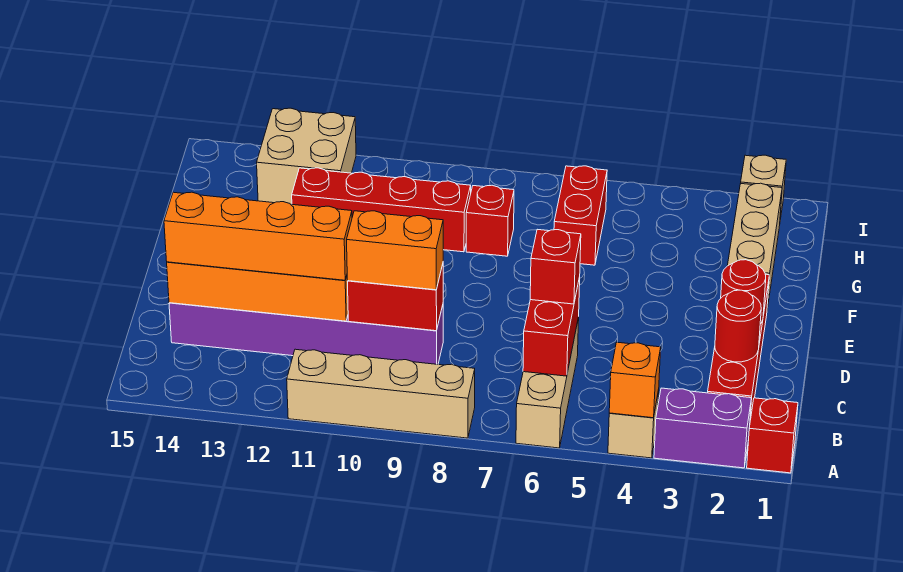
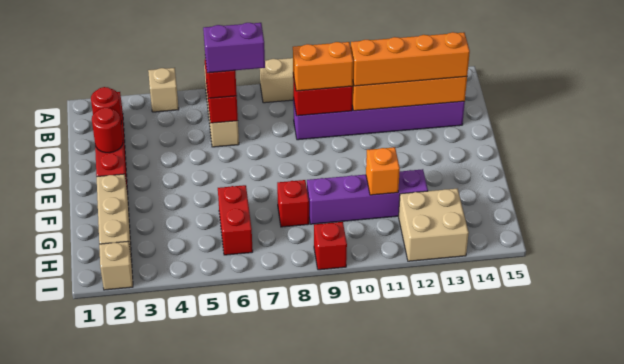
red brick A1 level 1 -> red brick I9 level 1
purple brick A2:A3 level 1 -> purple brick C6:C7 level 4
orange brick A4 level 2 -> orange brick G11 level 2
red brick G9:G12 level 1 -> purple brick G9:G12 level 1

